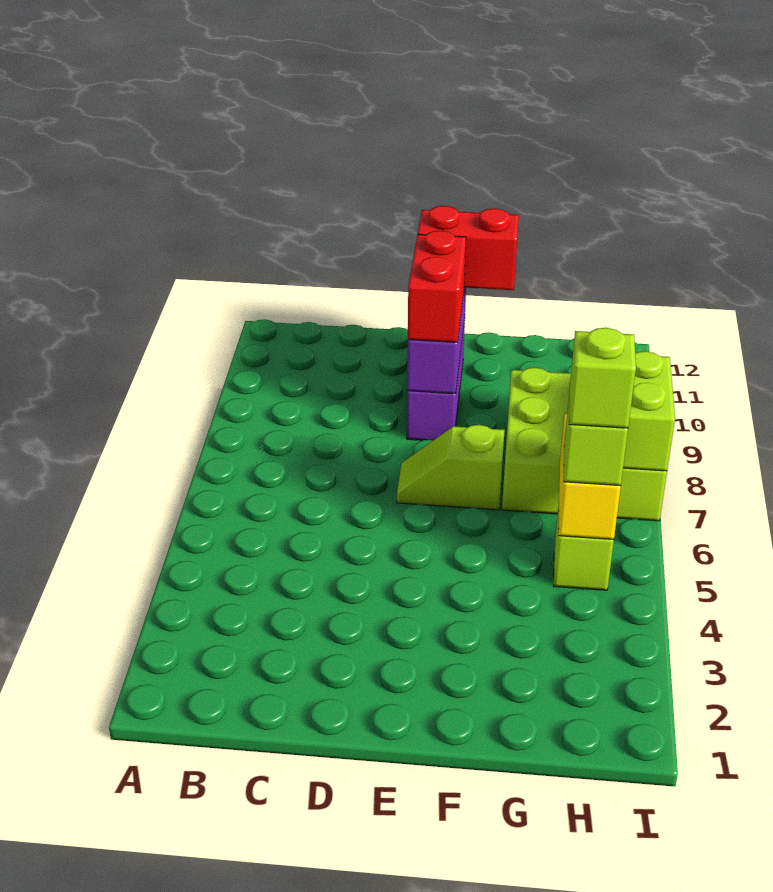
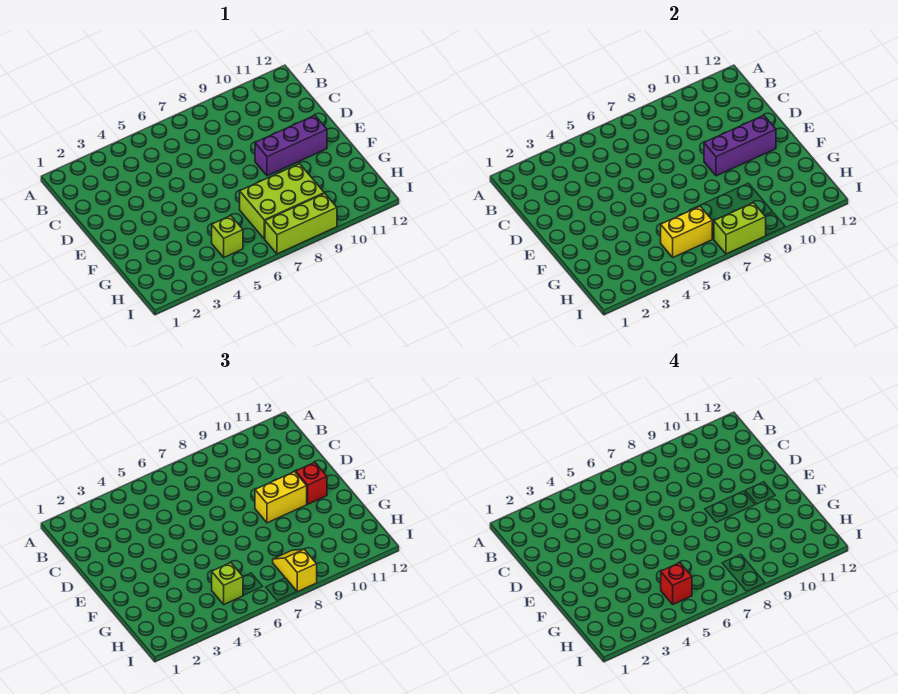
lime slope E7:F7 level 1 top F -> none
red brick E9:E10 level 3 -> yellow brick E9:E10 level 3
red brick E11:F11 level 3 -> red brick E11 level 3
lime brick H5 level 4 -> red brick H5 level 4
none -> yellow slope H8:I8 level 3 top I

